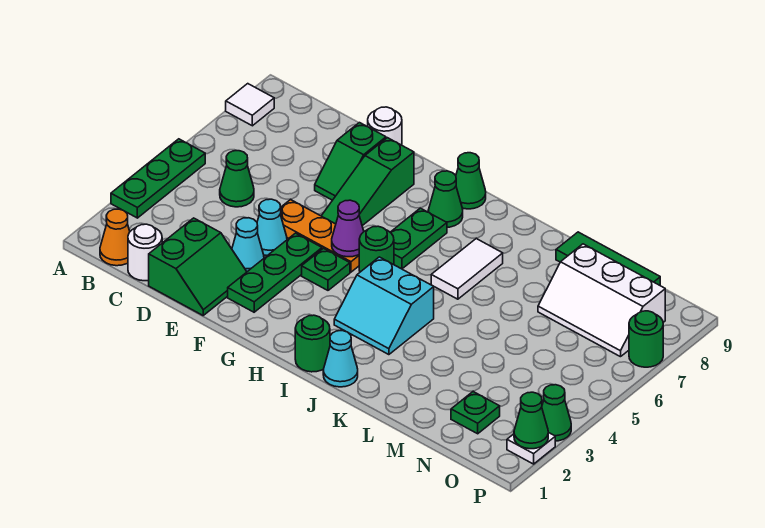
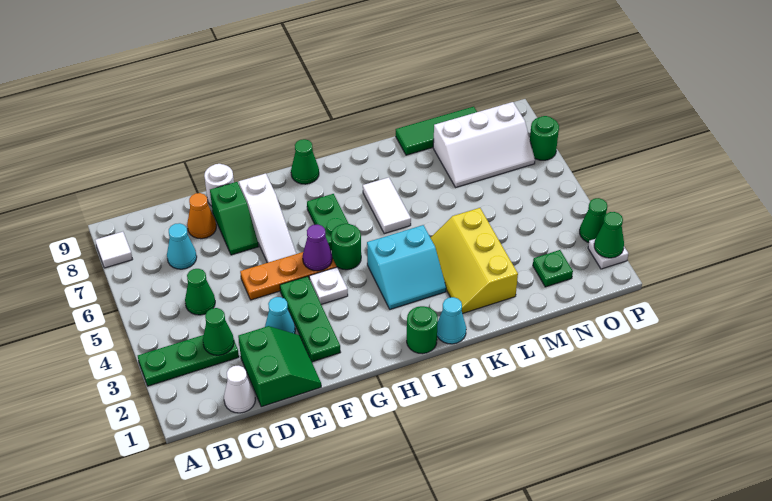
green plate A3:A5 level 1 -> green plate A3:C3 level 1
orange cone B1 level 1 -> orange cone D8 level 1
white round brick C1 level 1 -> white cone C1 level 1
cyan cone E4 level 1 -> cyan cone C7 level 1
green slope F6:F8 level 1 top 8 -> white slope F6:F8 level 1 top 8
green plate G4 level 1 -> white plate G4 level 1
green cone H8 level 1 -> green cone C3 level 2
none -> yellow slope K2:L4 level 1 top L

